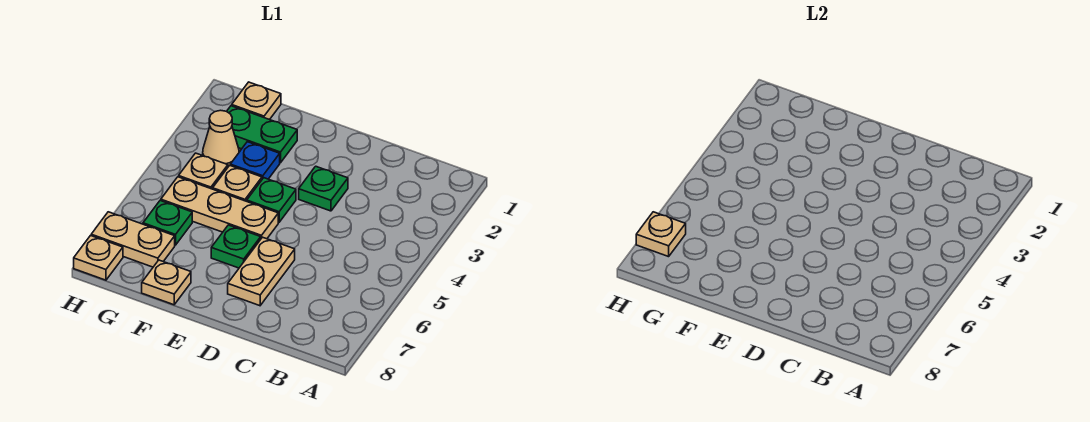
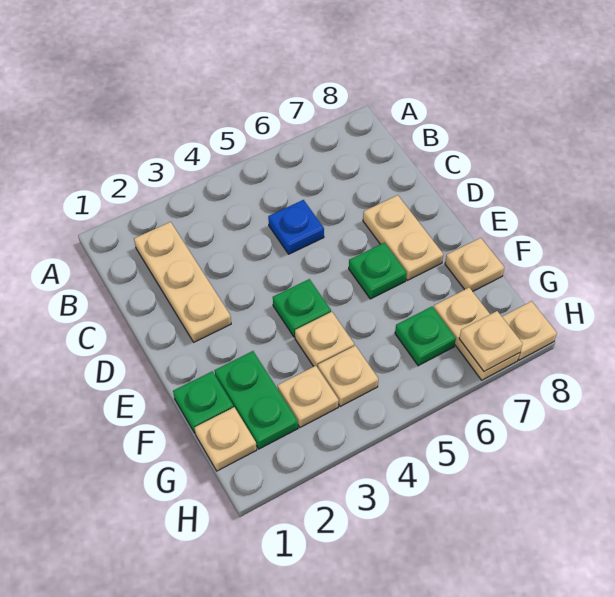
green plate D3 level 1 -> green plate F1 level 1
tan plate D6:D7 level 1 -> tan plate D7:E7 level 1
tan plate E5:G5 level 1 -> tan plate B2:D2 level 1
blue plate F3 level 1 -> blue plate C5 level 1
tan cone G3 level 1 -> tan plate G3 level 1

